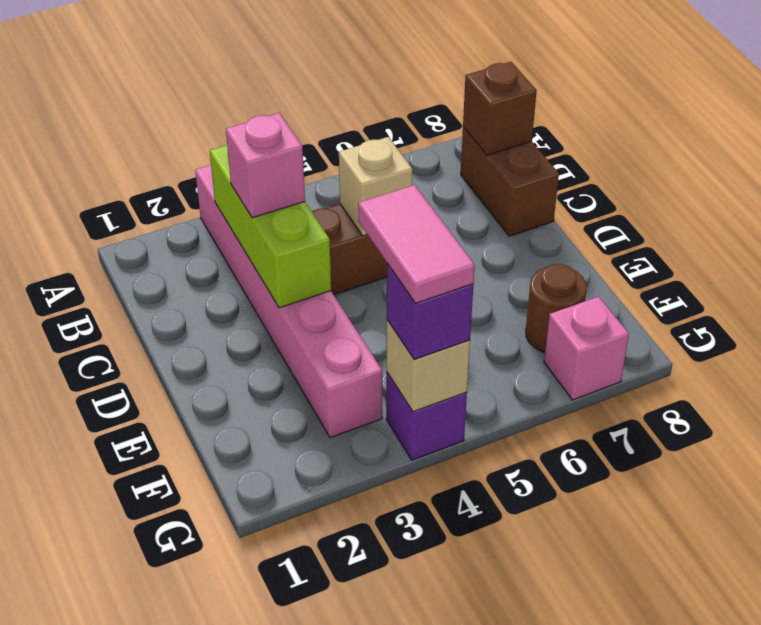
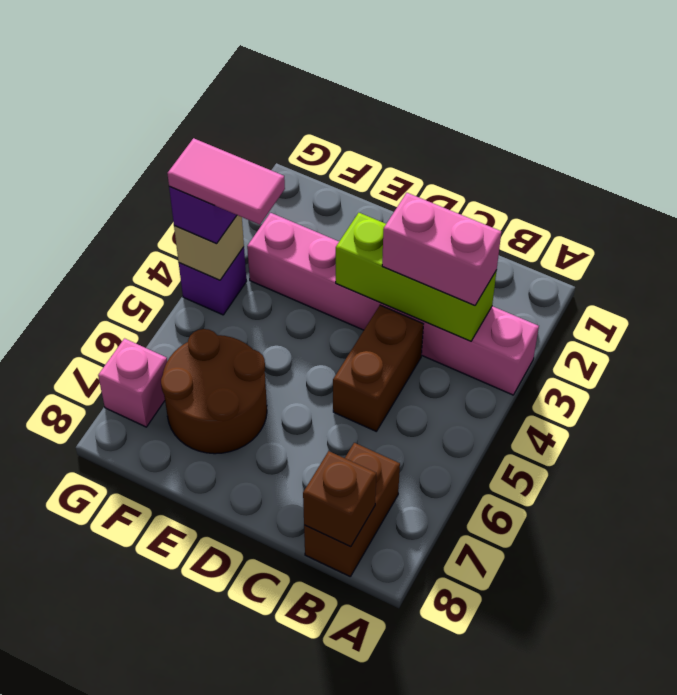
brown brick B8:C8 level 1 -> brown brick B7:B8 level 1
pink brick C3 level 3 -> pink brick B3:C3 level 3
tan brick C5 level 2 -> none
brown round brick F7 level 1 -> brown round brick E6:F7 level 1

